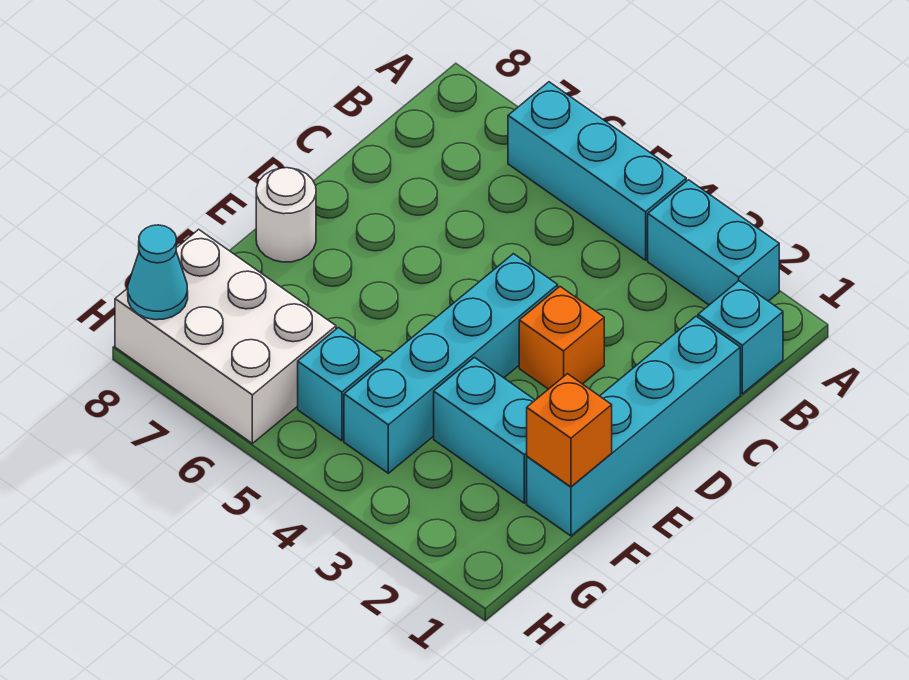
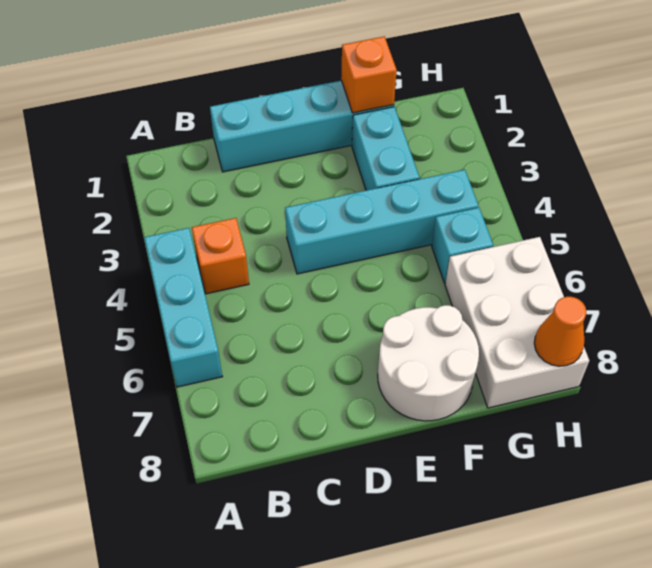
cyan brick A2:A3 level 1 -> none
cyan brick B1 level 1 -> none
orange brick D3 level 1 -> orange brick B4 level 1
white round brick E8 level 1 -> white round brick E7:F8 level 1
cyan cone H8 level 2 -> orange cone H8 level 2

